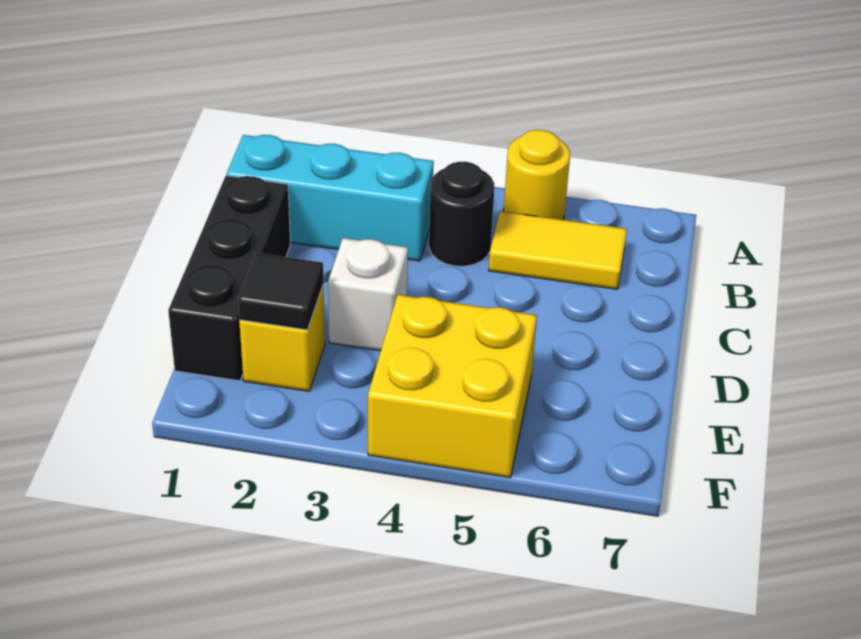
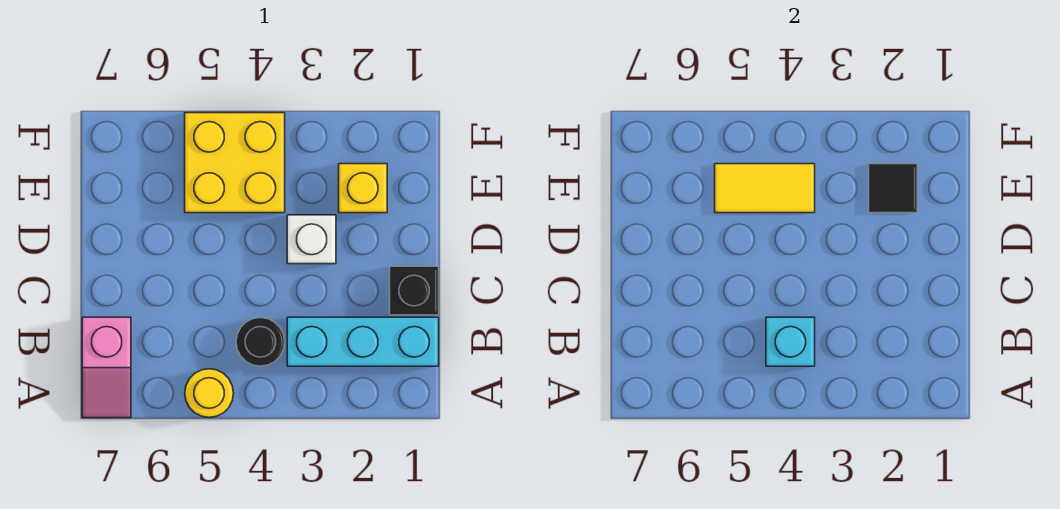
none -> pink slope A7:B7 level 1 top B
none -> cyan brick B4 level 2
yellow tile B5:B6 level 1 -> yellow tile E4:E5 level 2
black brick C1:E1 level 1 -> black brick C1 level 1

